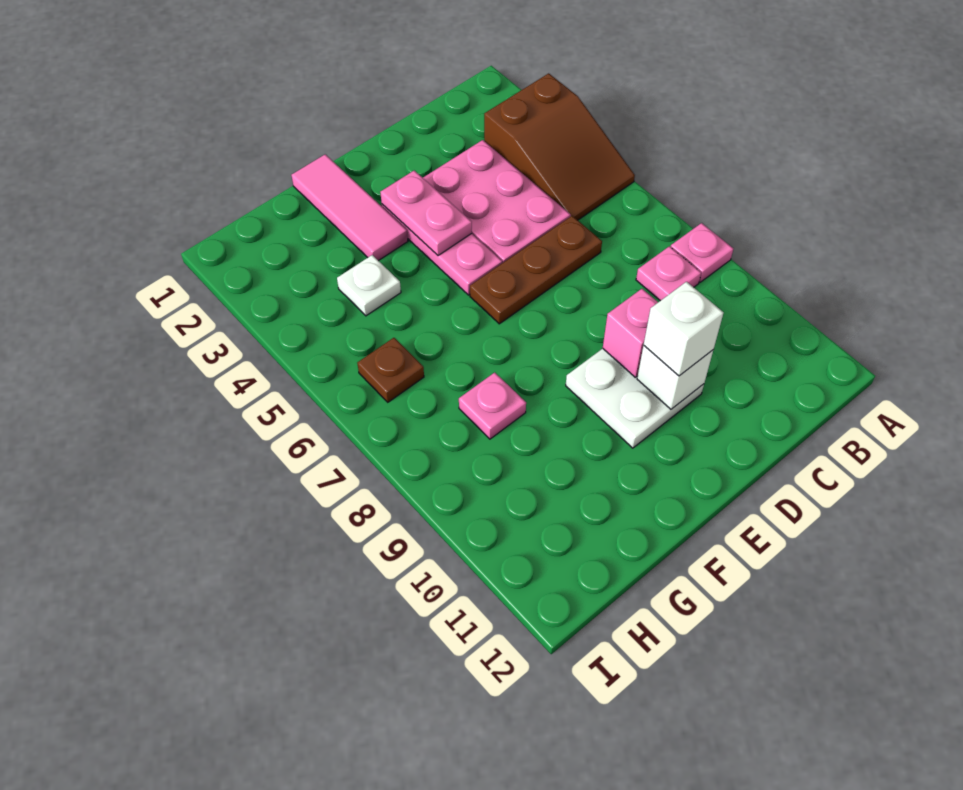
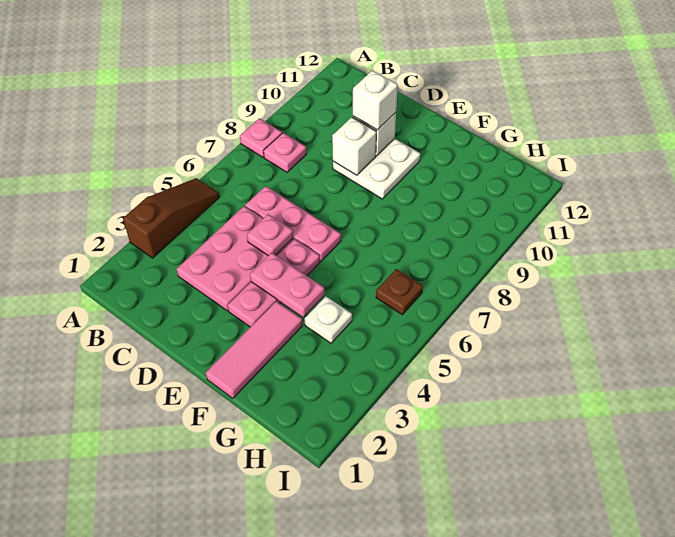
brown slope A3:B5 level 1 top 3 -> brown slope A3:A5 level 1 top 3
brown plate C6:E6 level 1 -> pink plate C6:E6 level 1
pink brick D9 level 2 -> white brick D9 level 2
pink plate E3:E4 level 2 -> pink plate E4:F4 level 2
pink plate G8 level 1 -> pink plate D5 level 2

